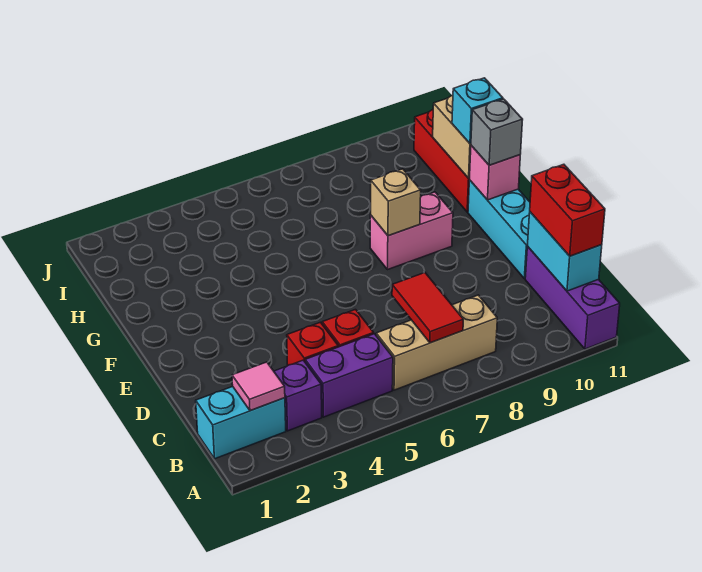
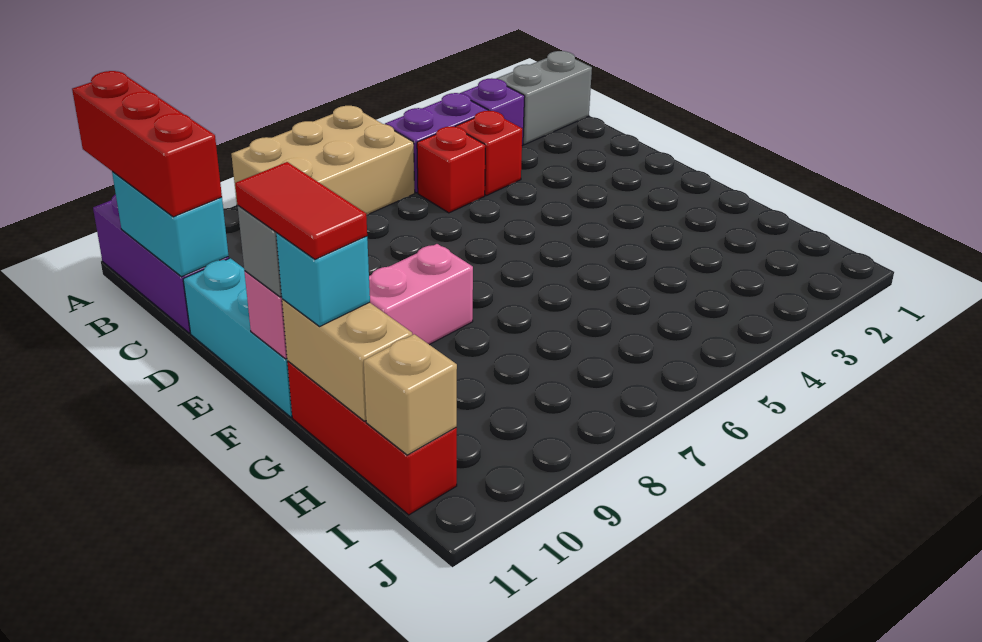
cyan brick B1:B2 level 1 -> grey brick B1:B2 level 1
pink tile B2 level 2 -> none
tan brick B6:B8 level 1 -> tan brick A6:B8 level 1
red tile B7:C7 level 2 -> red tile F11:G11 level 4
red brick B11:C11 level 3 -> red brick A11:C11 level 3
tan brick F8 level 2 -> tan brick I11 level 2

